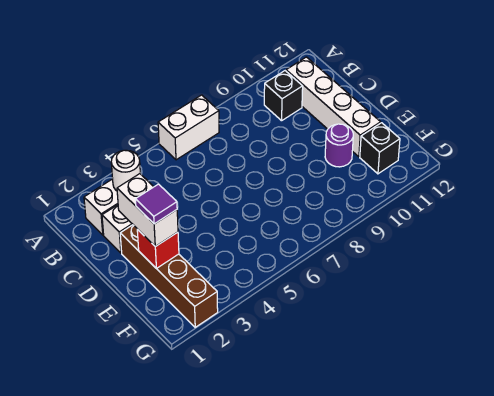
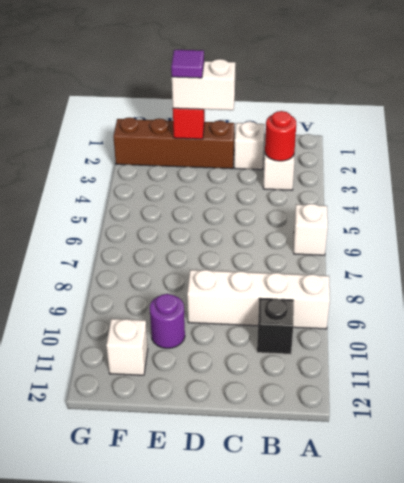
white brick A6:A7 level 1 -> white brick A6 level 1
white round brick B3 level 2 -> red round brick B3 level 2
white brick B11:E11 level 1 -> white brick A9:D9 level 1
black brick F11 level 1 -> white brick F11 level 1

